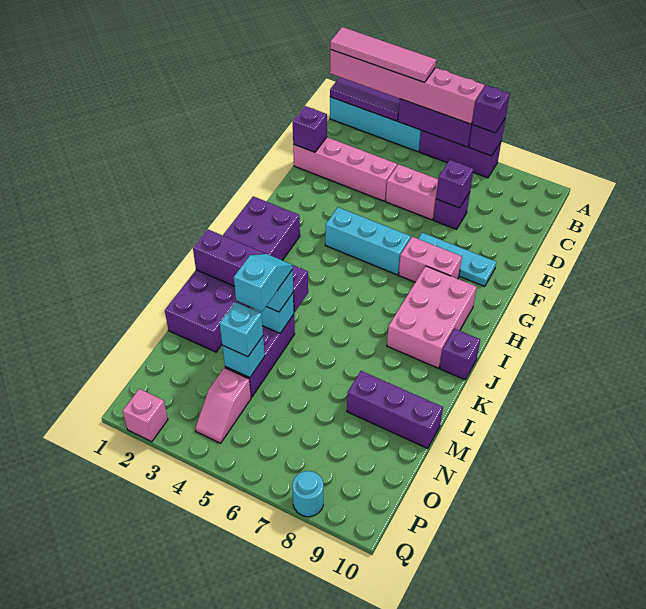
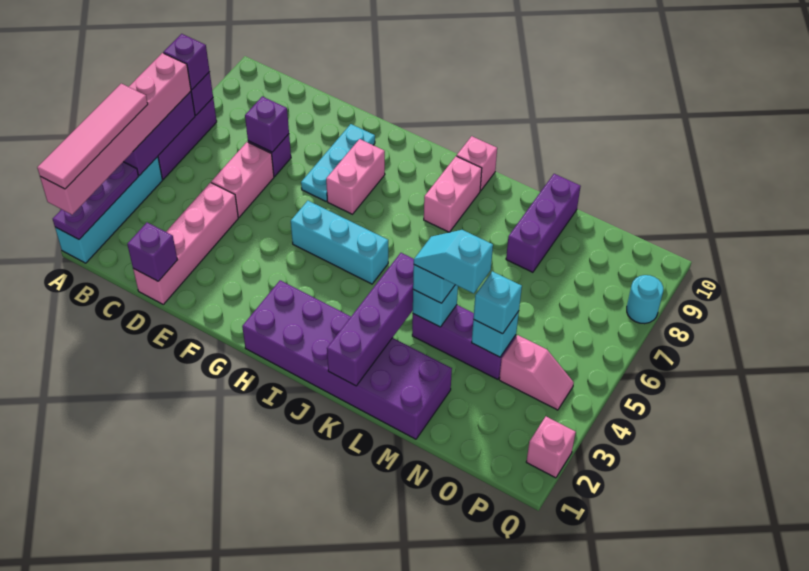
purple tile A1:A3 level 2 -> purple plate A1:A3 level 2
cyan brick G4:G6 level 1 -> cyan brick G5:I5 level 1
pink brick H8:J9 level 1 -> pink brick J8:J9 level 1
purple brick J10 level 1 -> pink brick J10 level 1

